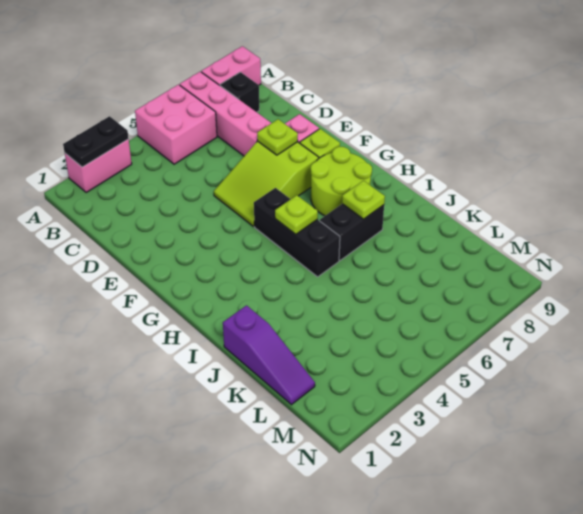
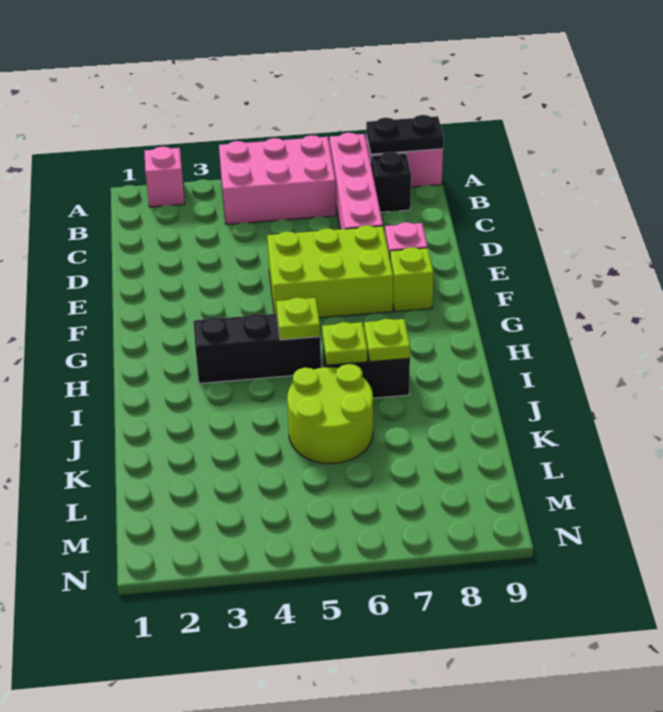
pink brick A2:A3 level 1 -> pink brick A2 level 1
black plate A2:A3 level 2 -> black plate A8:A9 level 2
pink brick A5:B6 level 1 -> pink brick A4:B6 level 1
lime slope E5:F7 level 1 top 7 -> lime brick E5:F7 level 1
lime plate E7 level 2 -> lime plate I6 level 2
black brick G5:I5 level 1 -> black brick H3:H5 level 1
lime round brick G7:H8 level 1 -> lime round brick J5:K6 level 1
purple slope J1:L1 level 1 top J -> none

